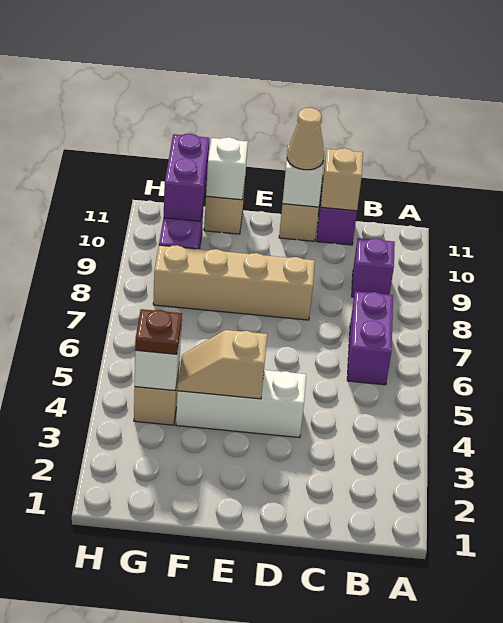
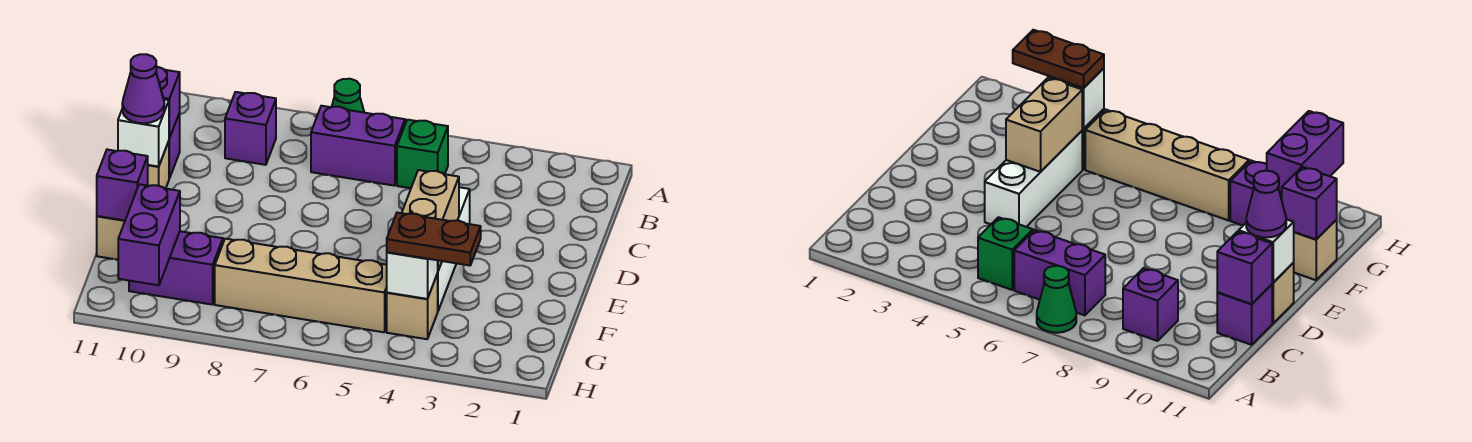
none -> green cone A7 level 1
none -> green brick B5 level 1
tan brick C11 level 2 -> purple brick C11 level 2
tan brick D8:G8 level 1 -> tan brick G5:G8 level 1
tan cone D11 level 3 -> purple cone D11 level 3
tan slope E4:F4 level 2 top E -> tan brick E4:F4 level 2
white brick F11 level 2 -> purple brick F11 level 2
brown plate G4 level 3 -> brown plate G3:G4 level 3
purple brick G10:G11 level 2 -> purple brick G10:H10 level 2

